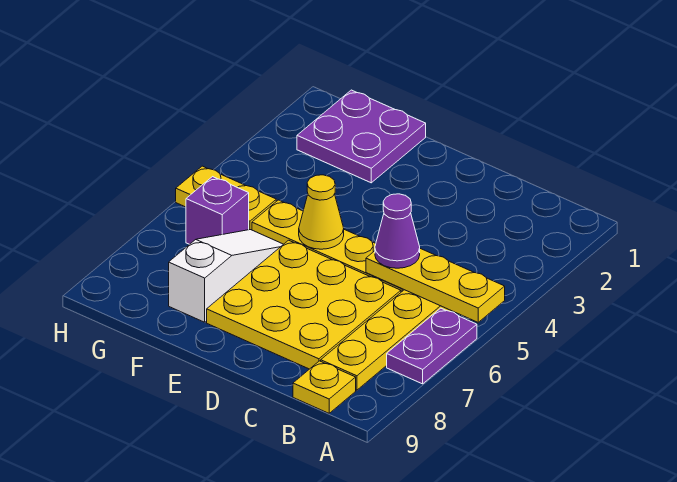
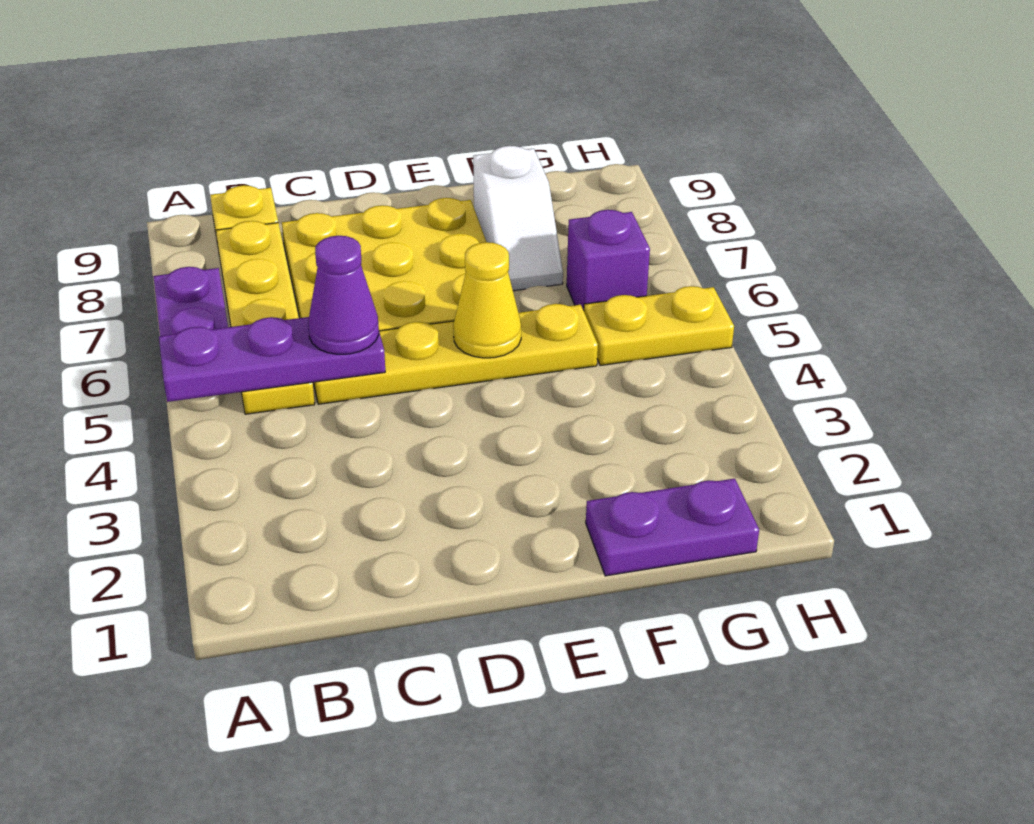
yellow plate A5:C5 level 2 -> purple plate A5:C5 level 2
purple plate F1:G2 level 1 -> purple plate F1:G1 level 1
white slope F6:F8 level 1 top 8 -> white slope F7:F8 level 1 top 8

